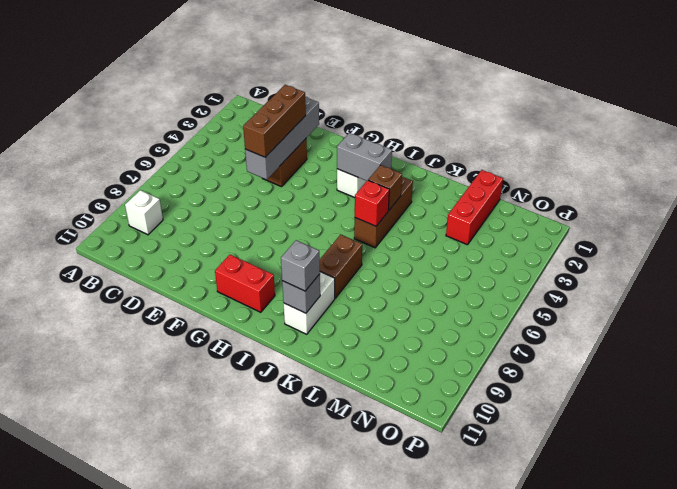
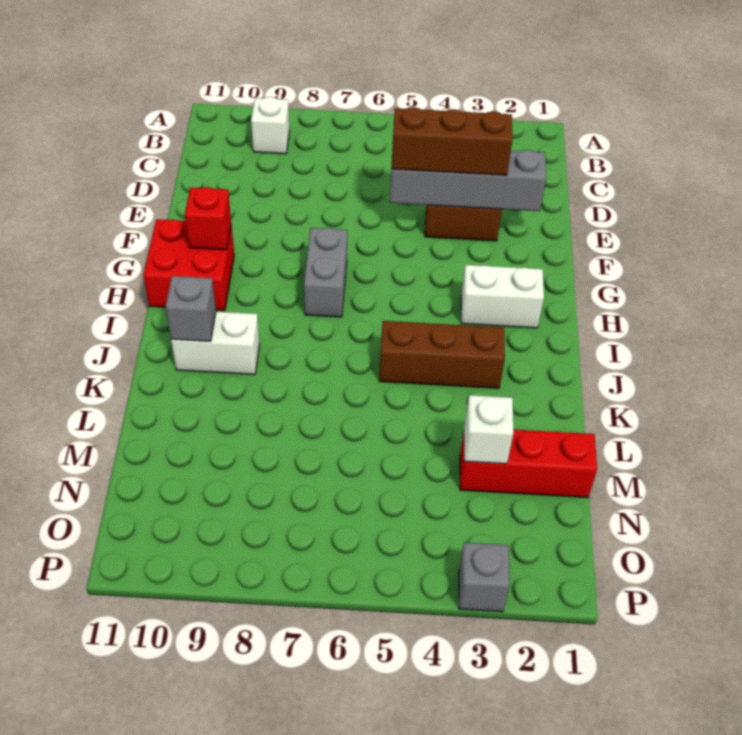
red brick G10:H10 level 1 -> red brick G10:H11 level 1
grey brick H3:I3 level 2 -> grey brick G7:H7 level 1
brown brick J4 level 2 -> none
red brick J5 level 2 -> red brick G10 level 2
brown brick J7:J8 level 1 -> none
grey brick J10 level 3 -> grey brick P3 level 1
none -> white brick M3 level 2

